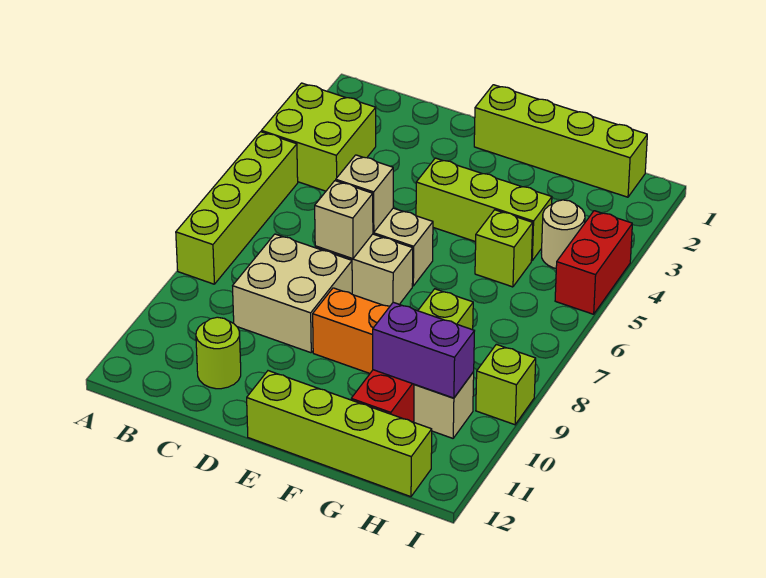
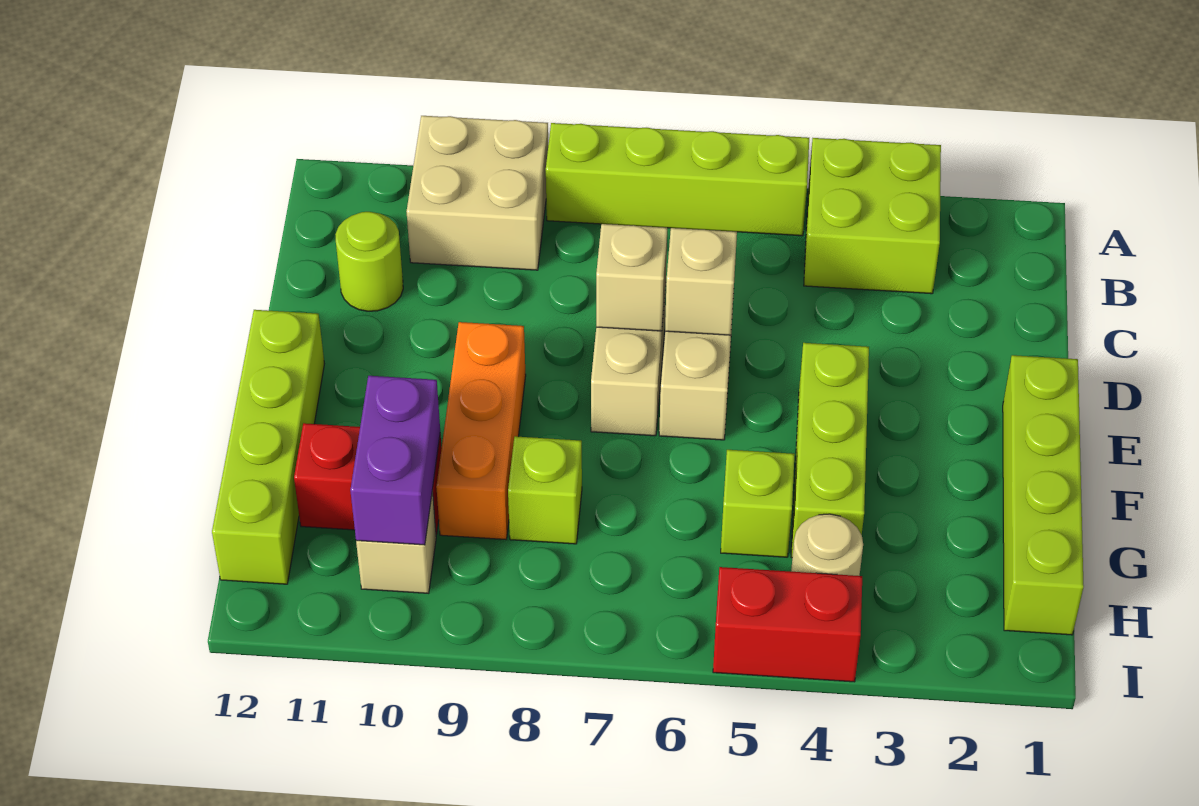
tan brick C8:D9 level 1 -> tan brick A9:B10 level 1
lime brick I9 level 1 -> none

